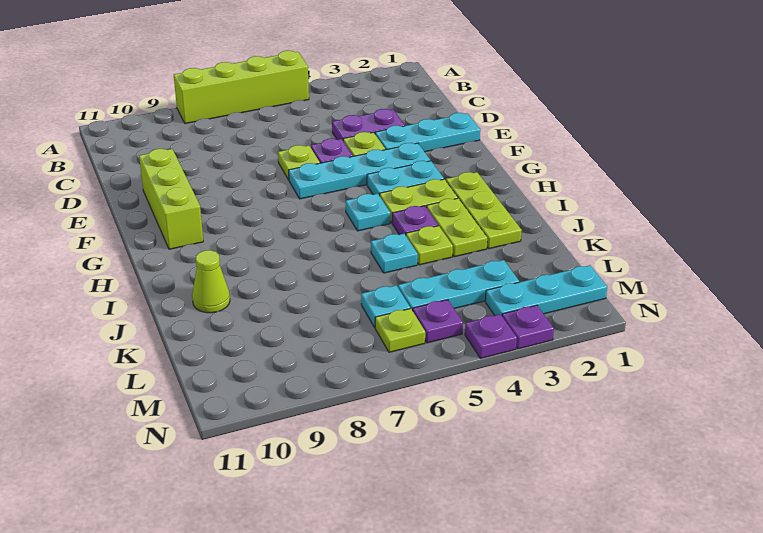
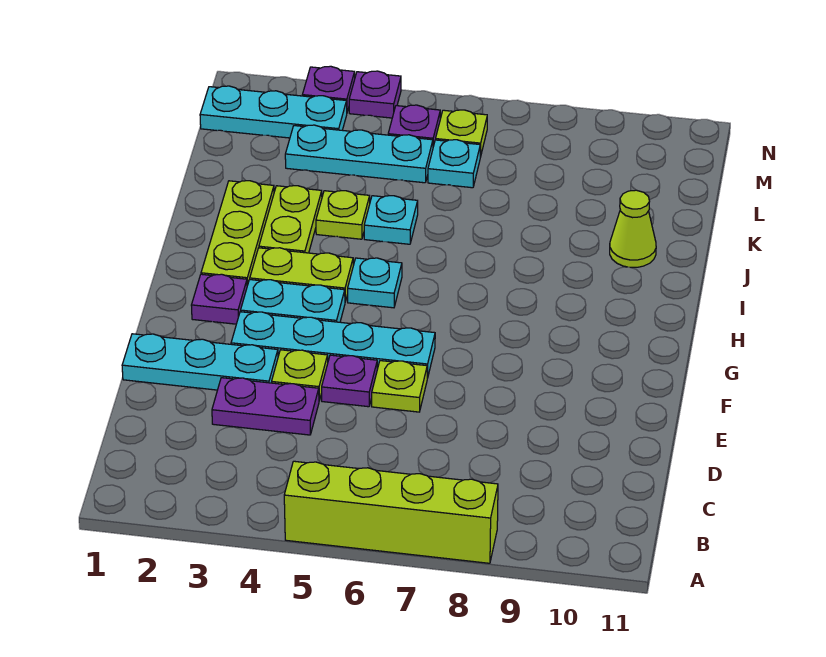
lime brick E10:G10 level 1 -> none
purple plate I4 level 1 -> purple plate G2 level 1

